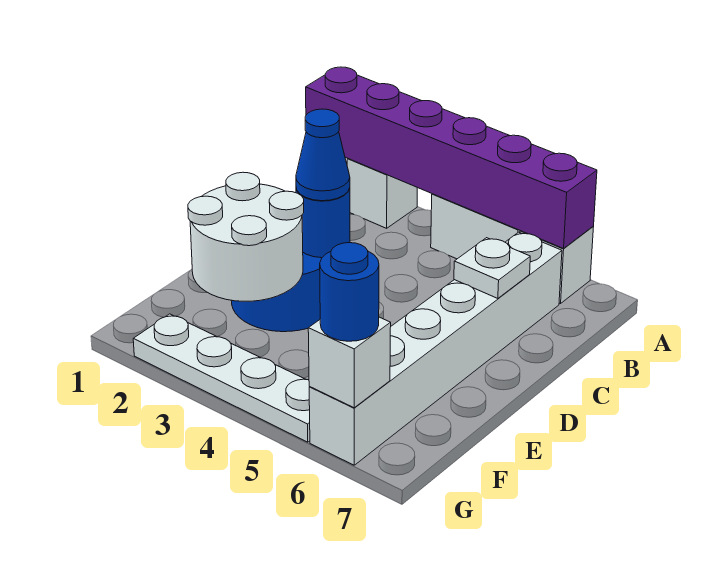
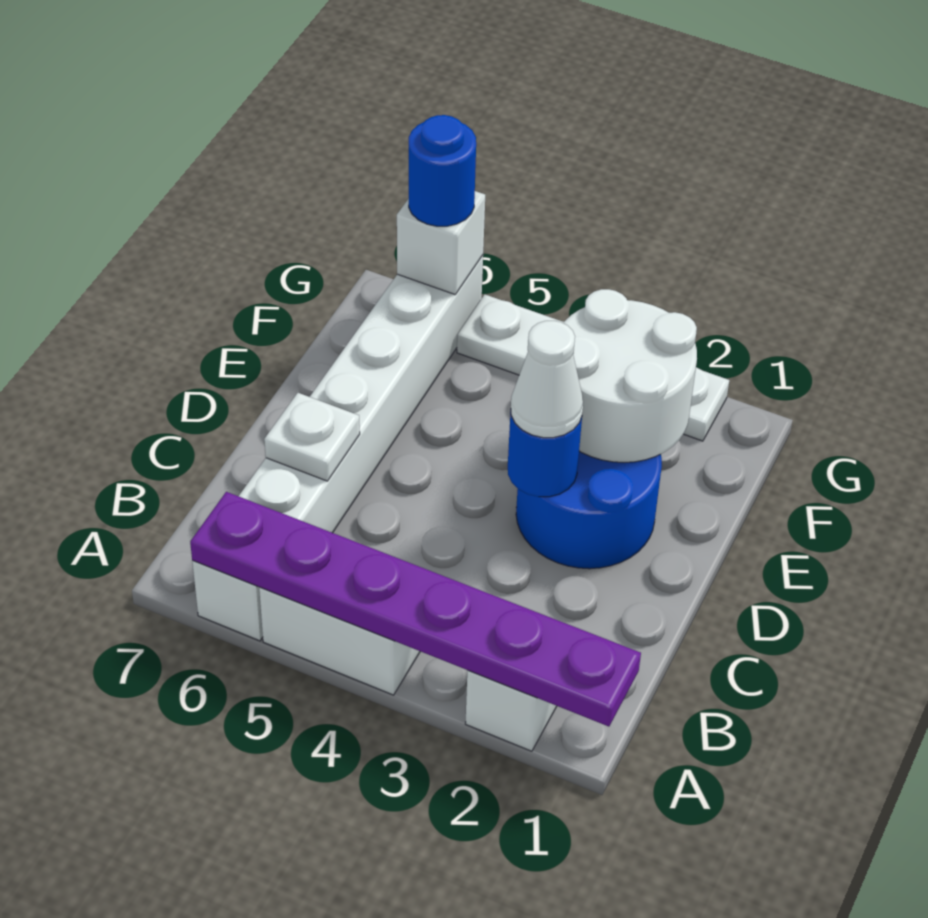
purple brick A1:A6 level 2 -> purple plate A1:A6 level 2
blue cone D3 level 3 -> white cone D3 level 3

